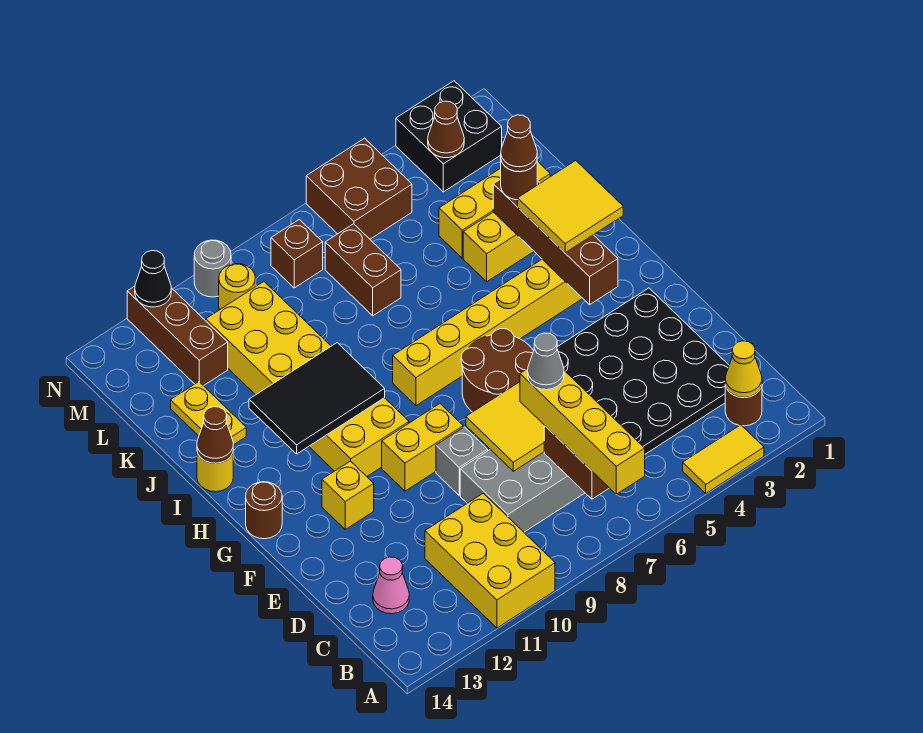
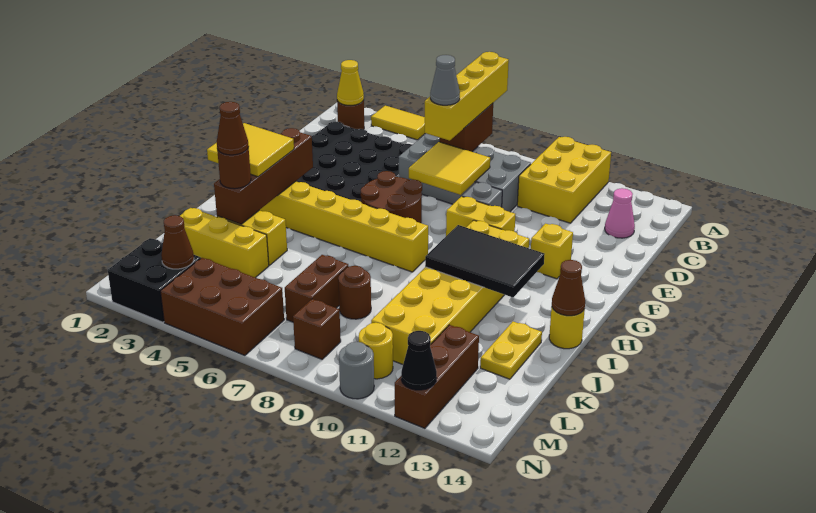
brown round brick G14 level 1 -> brown round brick K8 level 1
brown brick M5:N6 level 1 -> brown brick M4:N6 level 1

